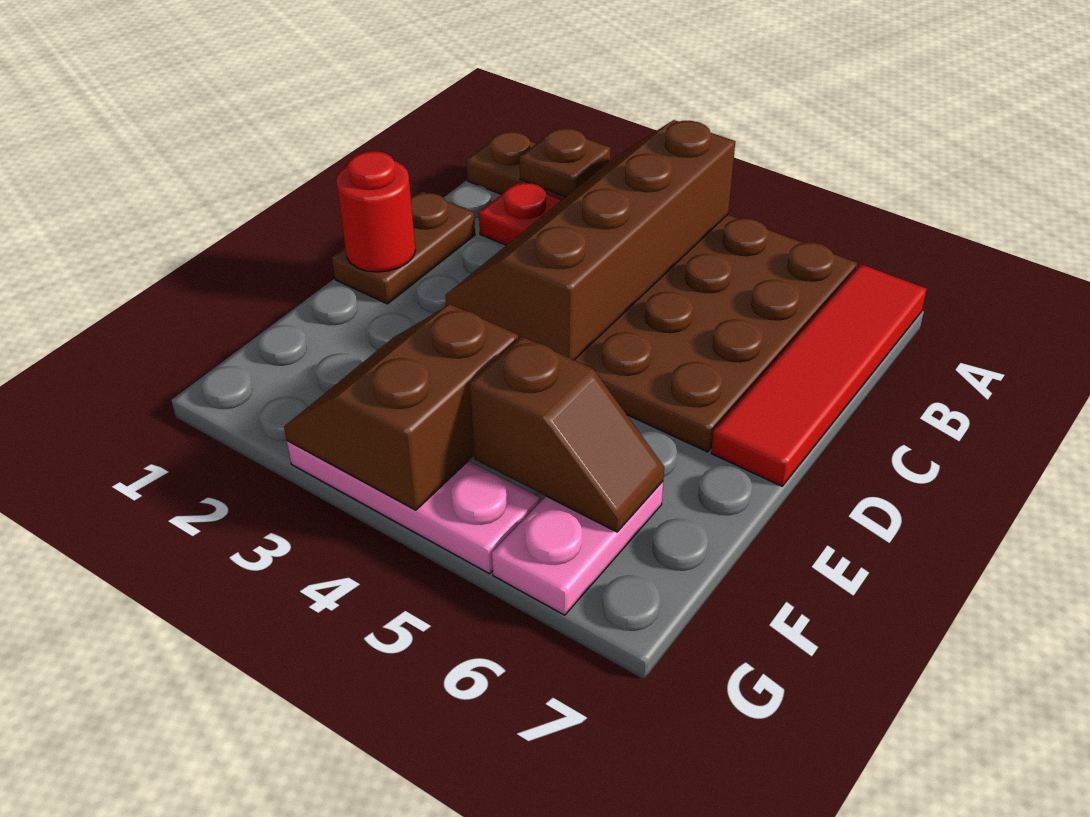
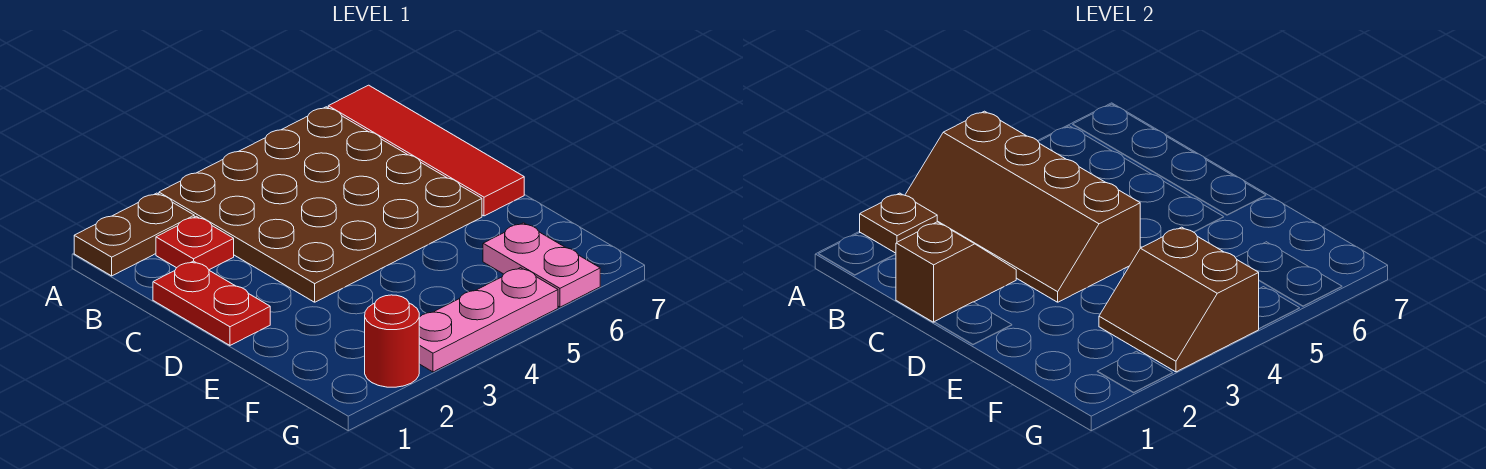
brown plate C1:D1 level 1 -> red plate C1:D1 level 1
red round brick D1 level 2 -> red round brick G2 level 1
brown slope F5:F6 level 2 top 5 -> brown slope C1:C2 level 2 top 1

